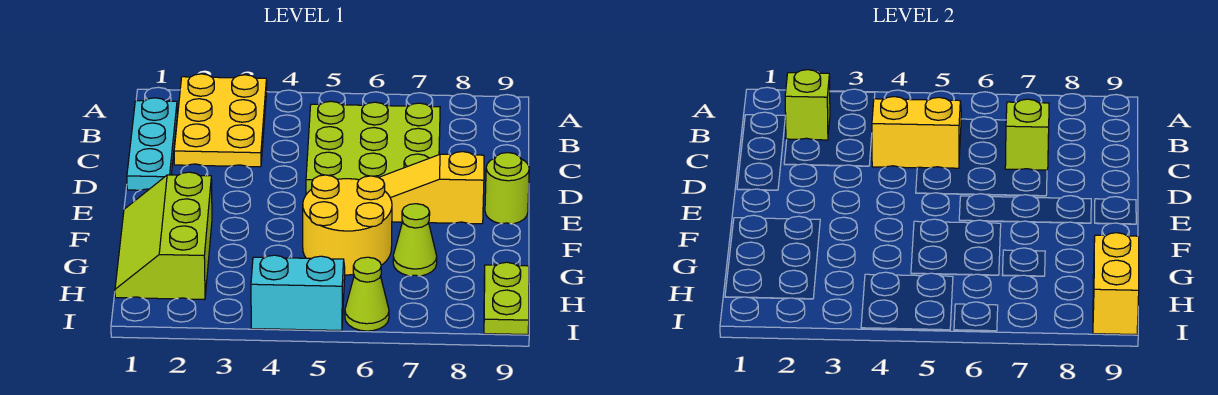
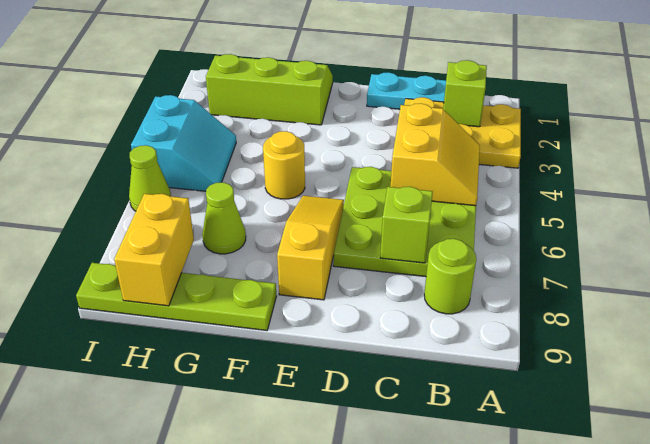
lime round brick E9 level 1 -> lime round brick B8 level 1
yellow round brick F5:G6 level 1 -> yellow round brick F5 level 1
lime plate H9:I9 level 1 -> lime plate F9:I9 level 1
yellow brick H9:I9 level 2 -> yellow brick H8:H9 level 2

